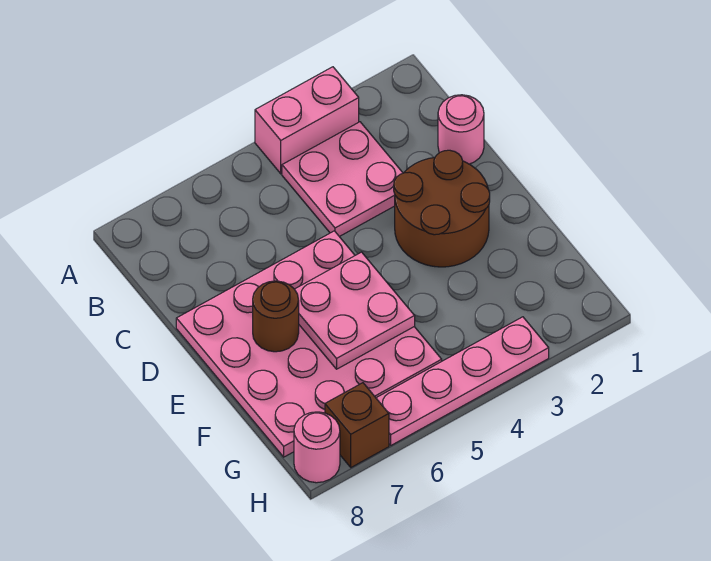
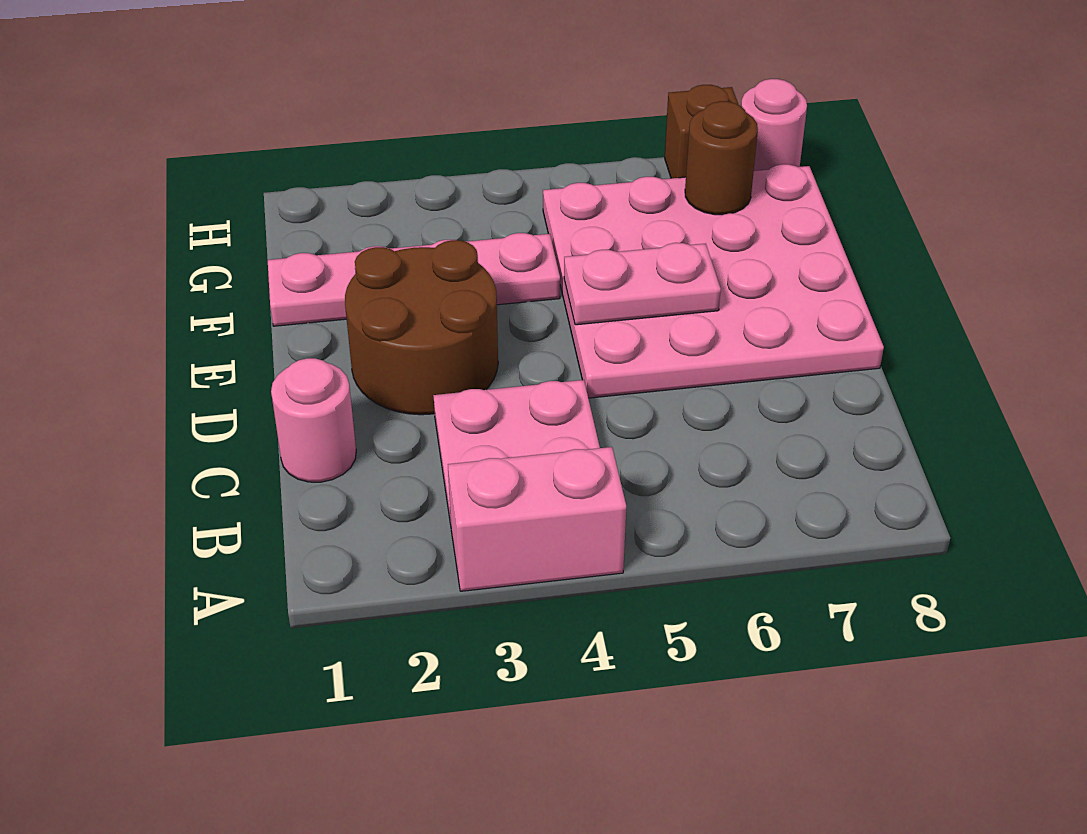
pink plate E5:F6 level 2 -> pink plate E5:E6 level 2
brown round brick E7 level 2 -> brown round brick G7 level 2
pink plate H3:H6 level 1 -> pink plate F1:F4 level 1

